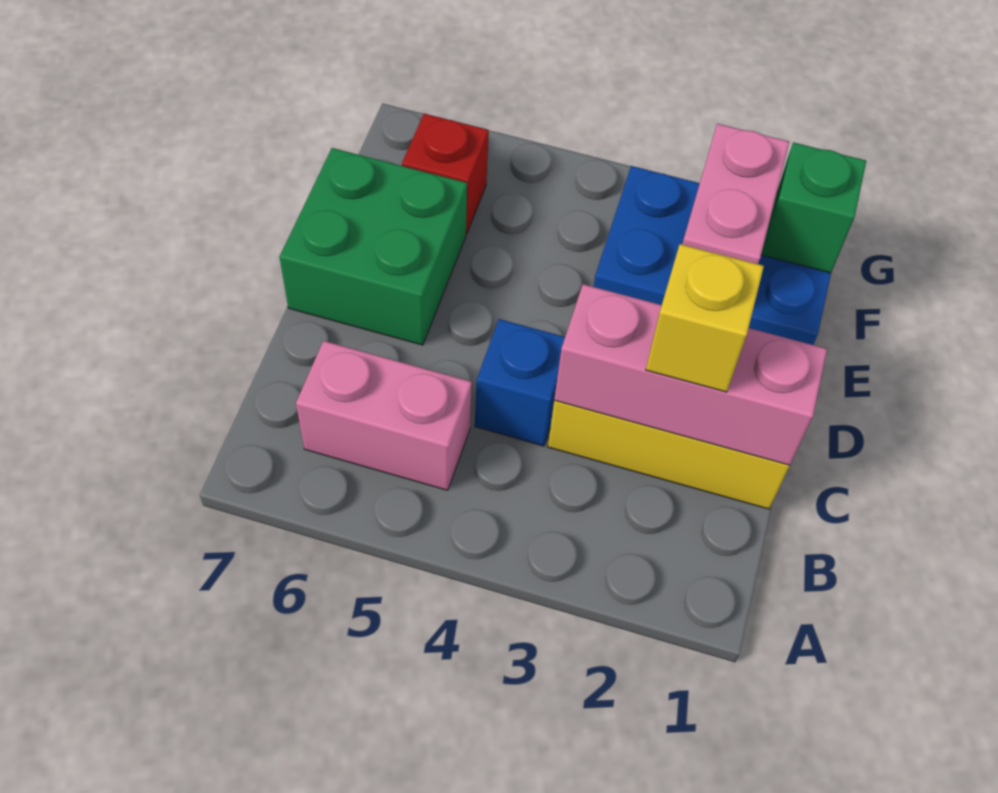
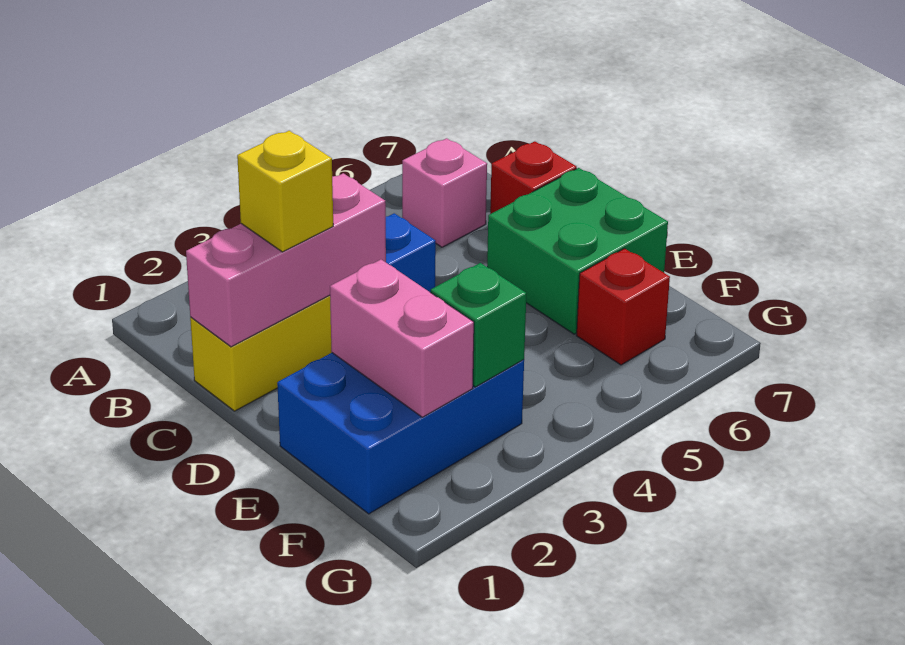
pink brick B5:B6 level 1 -> pink brick B6 level 1
none -> red brick C7 level 1
green brick F1 level 2 -> green brick F3 level 2

